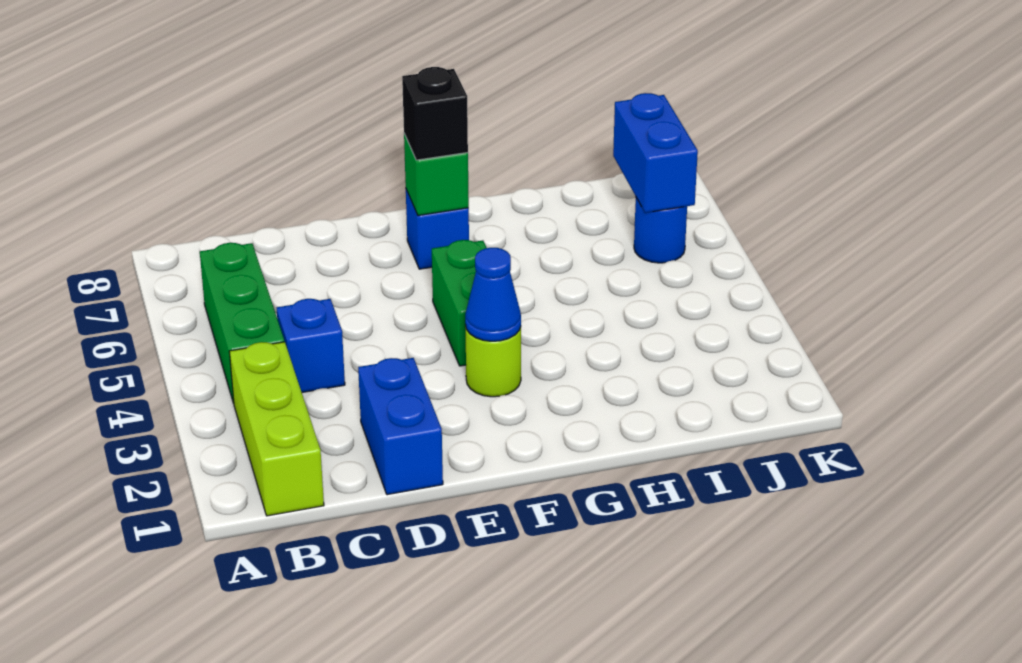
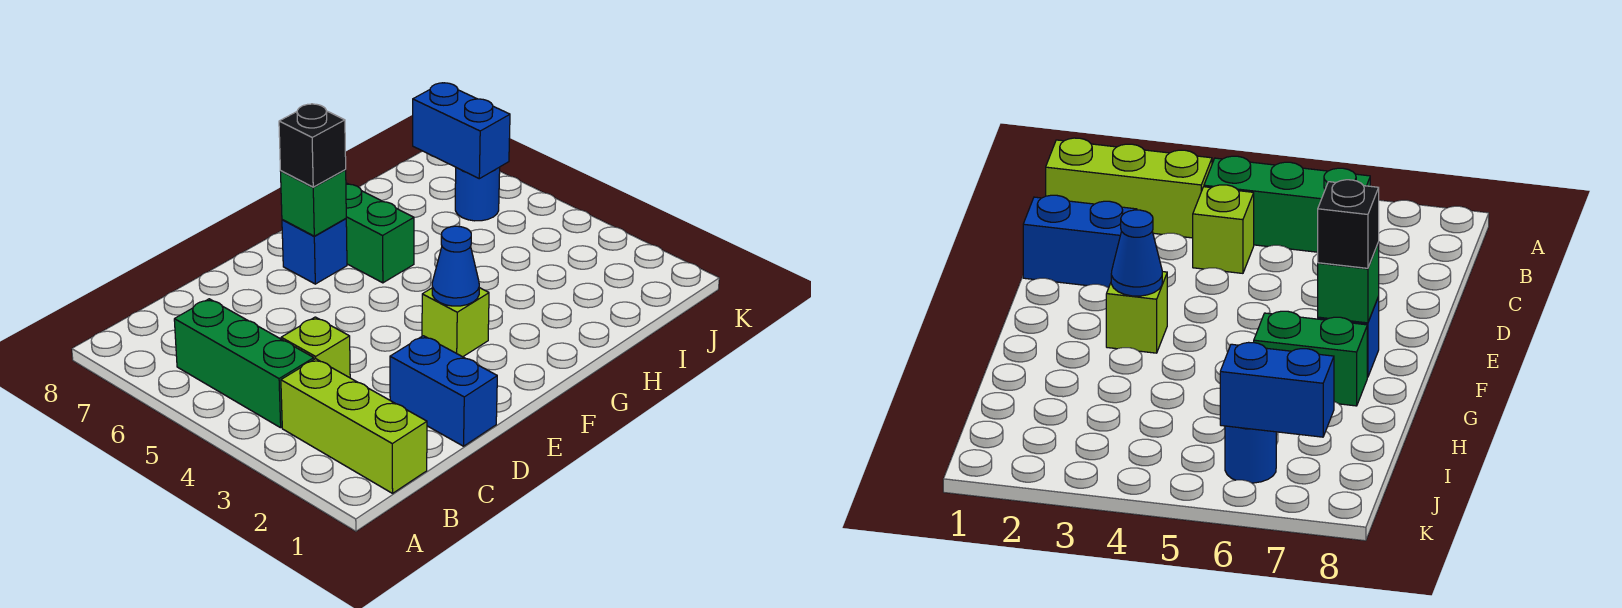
blue brick C4 level 1 -> lime brick C4 level 1
lime round brick F3 level 1 -> lime brick F3 level 1
green brick F4:F5 level 1 -> green brick G6:G7 level 1

